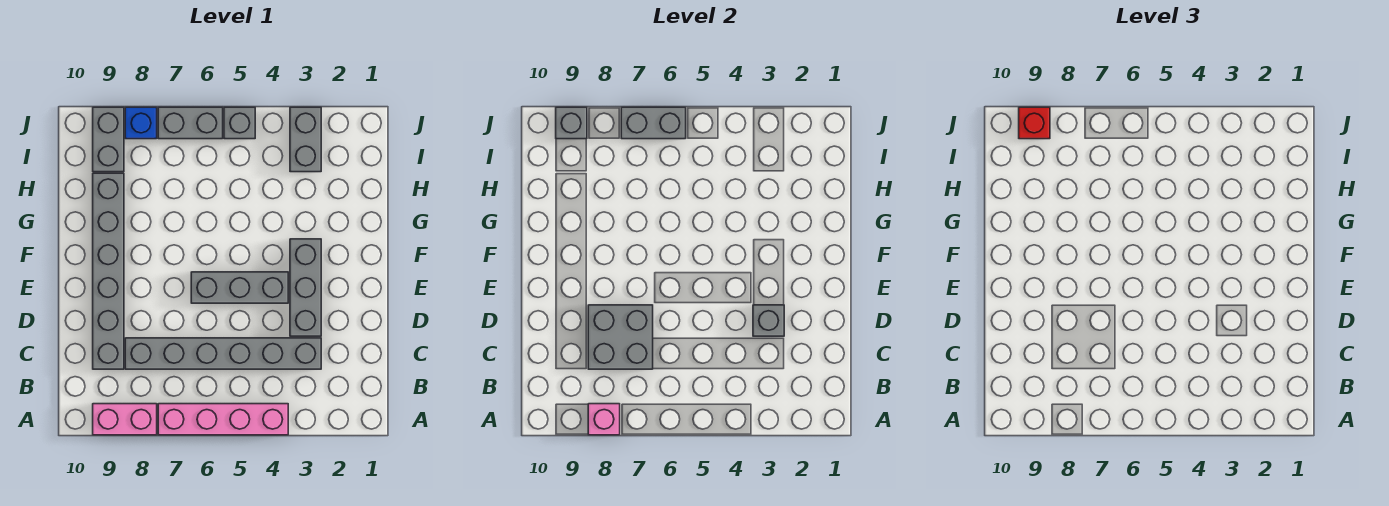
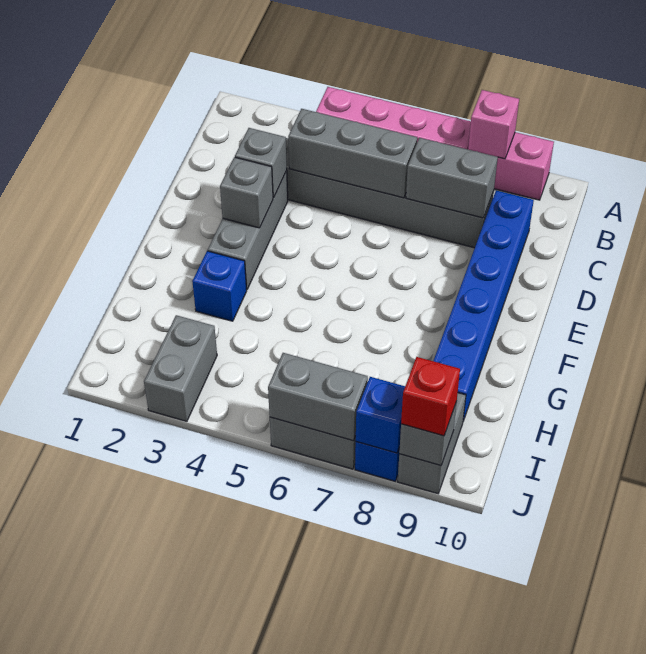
grey brick C7:D8 level 2 -> grey brick C7:C8 level 2
grey brick C9:H9 level 1 -> blue brick C9:H9 level 1
grey brick E4:E6 level 1 -> grey brick C4:C6 level 2
none -> blue brick G3 level 1
grey brick J5 level 1 -> grey brick E3 level 2
none -> blue brick J8 level 2

